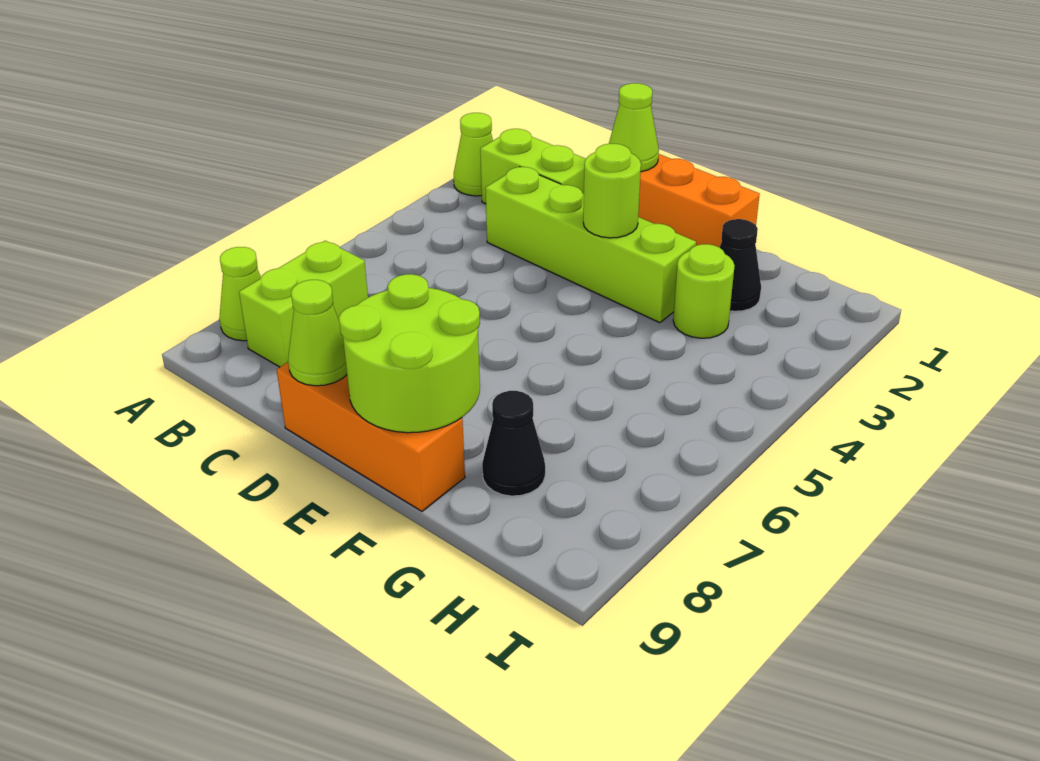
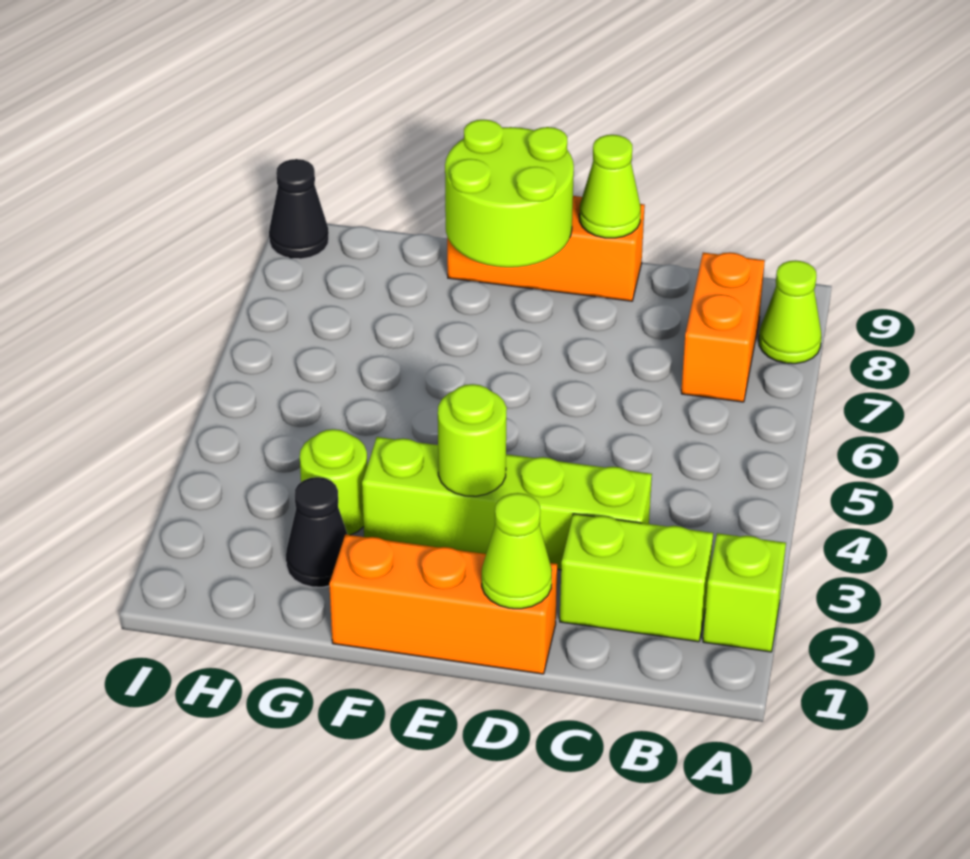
lime cone A2 level 1 -> lime brick A2 level 1
lime brick B7:B8 level 1 -> orange brick B7:B8 level 1
black cone G8 level 1 -> black cone I9 level 1

